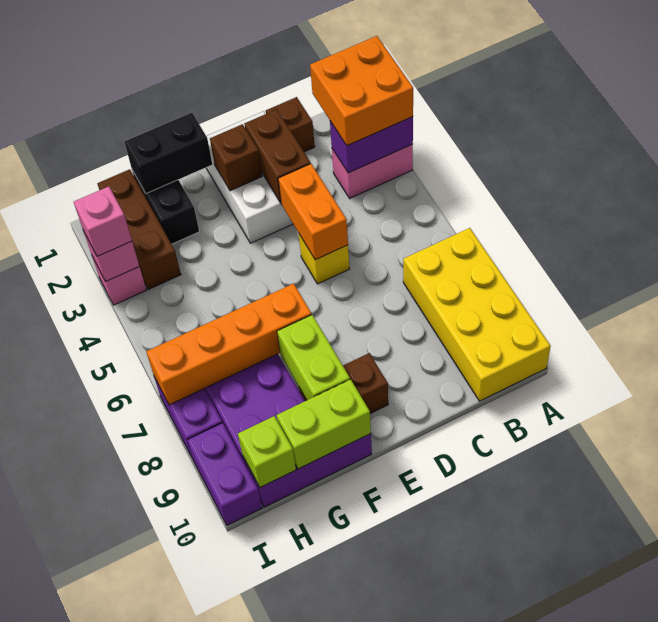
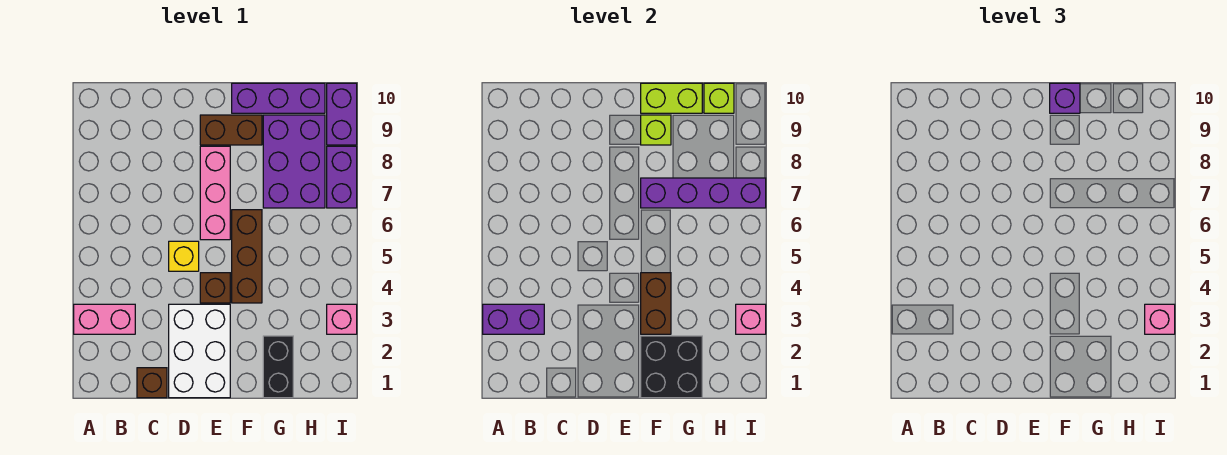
orange brick A2:B3 level 3 -> none
yellow brick A7:B10 level 1 -> none
brown brick D2:D3 level 2 -> brown brick F3:F4 level 2
orange brick D4:D5 level 2 -> none
brown brick E2 level 2 -> brown brick E4 level 1
none -> pink brick E6:E8 level 1
black brick F1:G1 level 2 -> black brick F1:G2 level 2
orange brick F7:I7 level 2 -> purple brick F7:I7 level 2
lime brick F8:F9 level 2 -> lime brick F9 level 2
none -> purple brick F10 level 3
brown brick H1:H3 level 1 -> brown brick F4:F6 level 1

